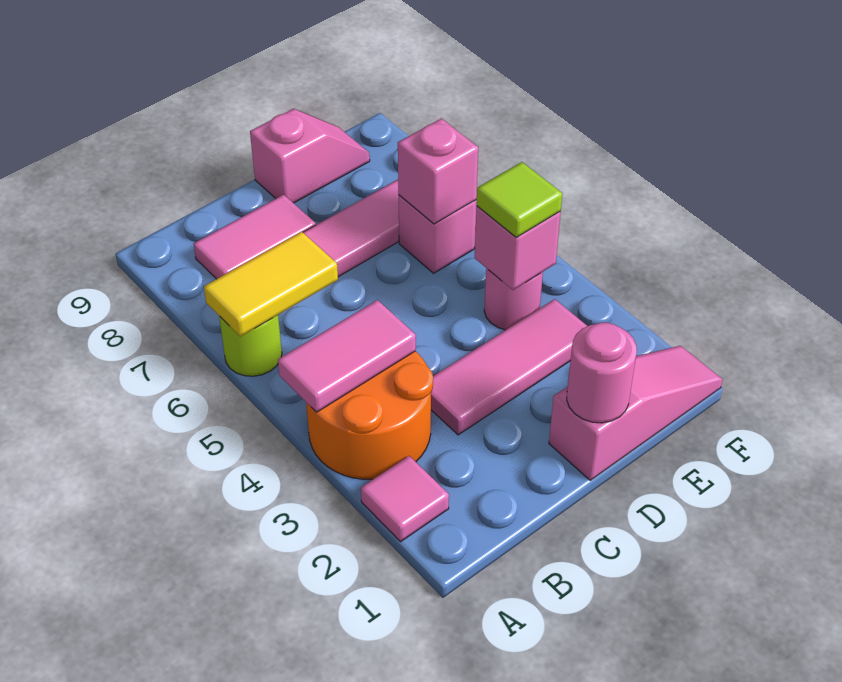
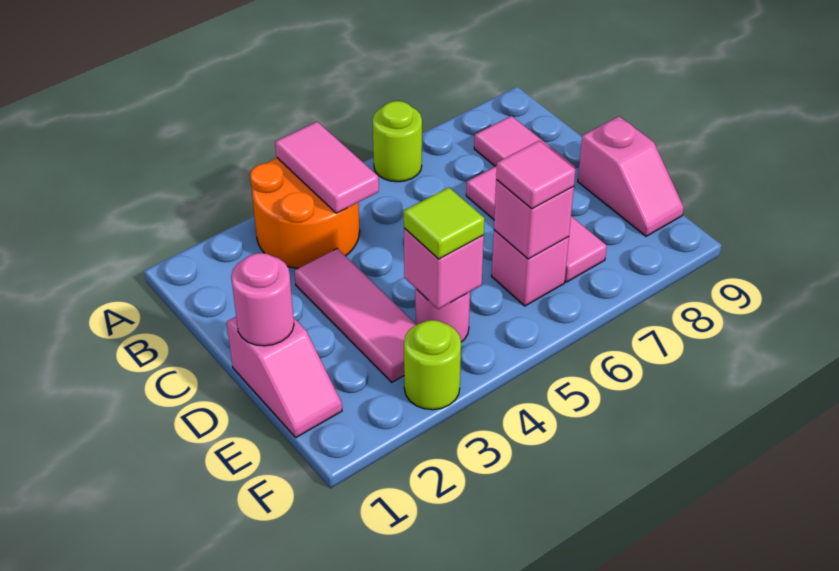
pink tile A2 level 1 -> pink tile E6 level 3
yellow tile A6:B6 level 2 -> none
pink slope D1:F1 level 1 top D -> pink slope D1:E1 level 1 top D
none -> lime round brick F3 level 1

